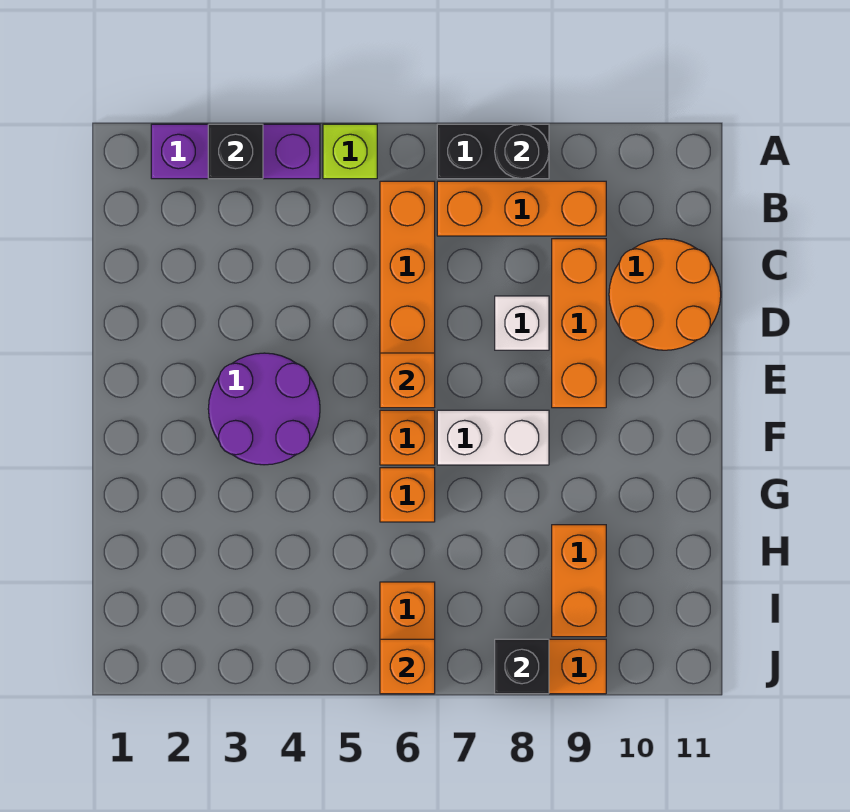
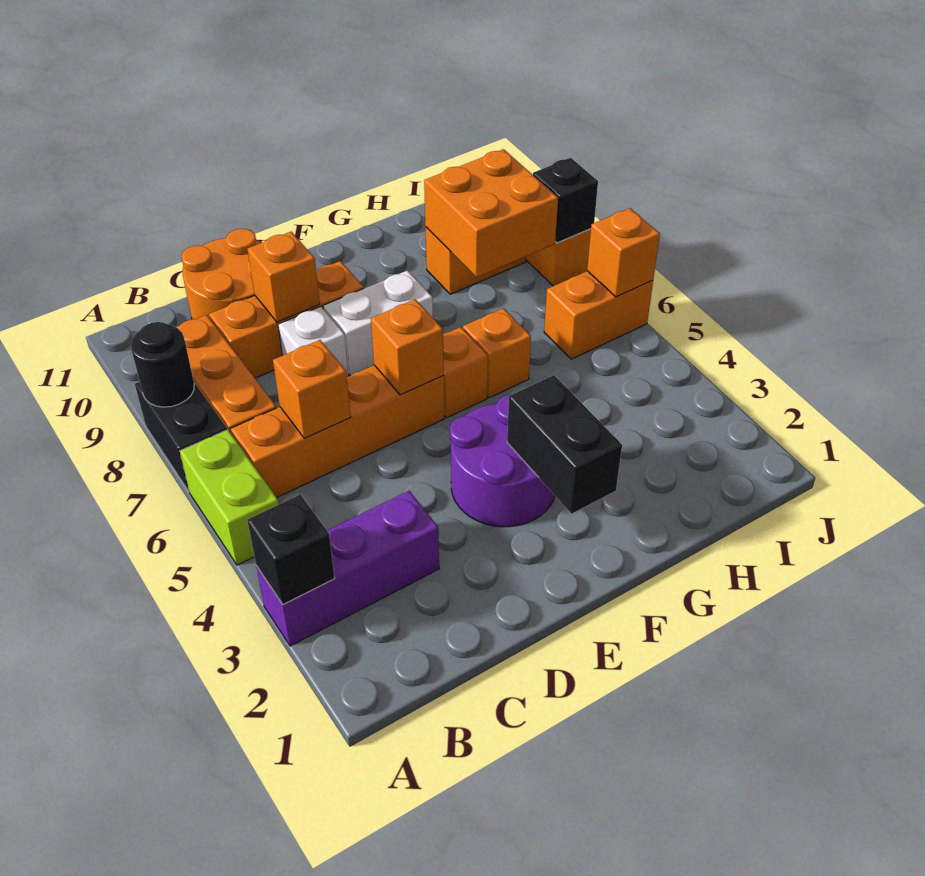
purple brick A2:A4 level 1 -> purple brick A3:C3 level 1
lime brick A5 level 1 -> lime brick A5:A6 level 1
none -> orange brick C6 level 2
none -> orange brick D9 level 2
none -> black brick F2:F3 level 2
white brick F7:F8 level 1 -> white brick E8:F8 level 1
none -> orange brick H8:I9 level 2

